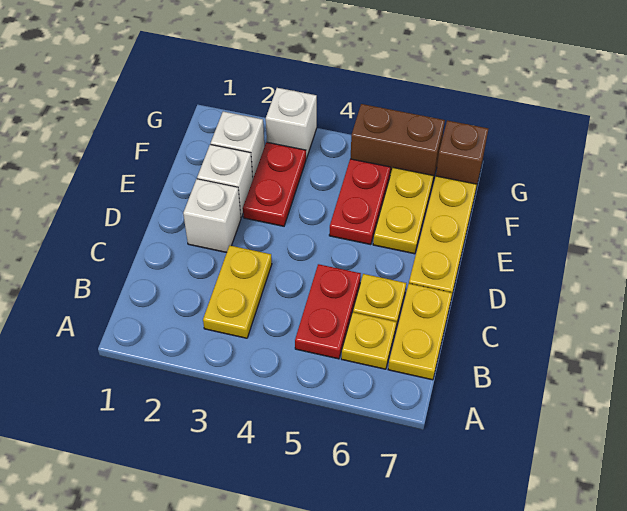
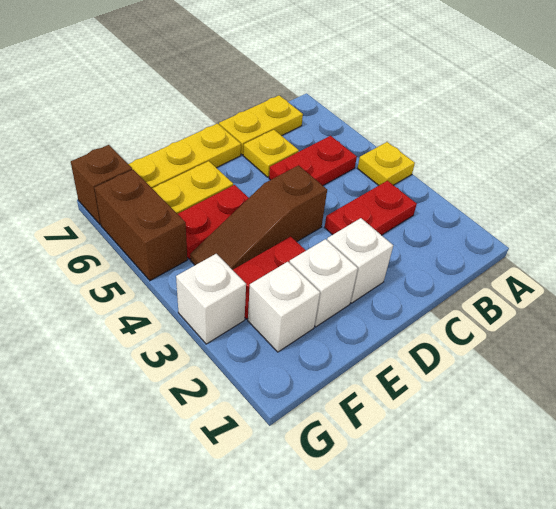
yellow plate B3:C3 level 1 -> red plate B3:C3 level 1
yellow plate B6 level 1 -> yellow plate A4 level 1
none -> brown slope D4:F4 level 1 top D

